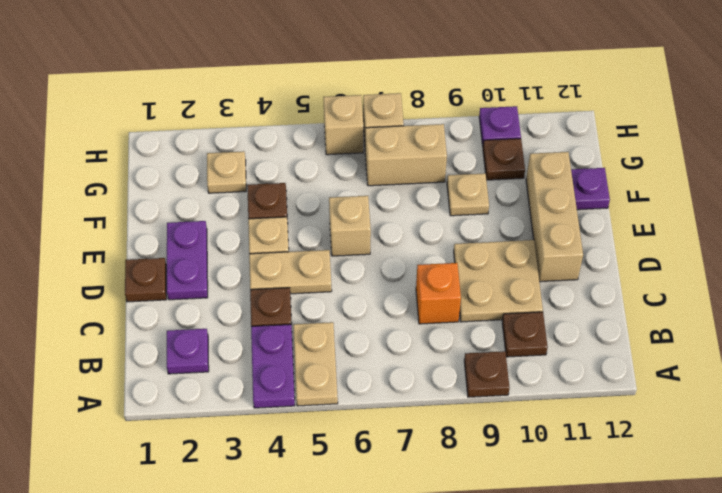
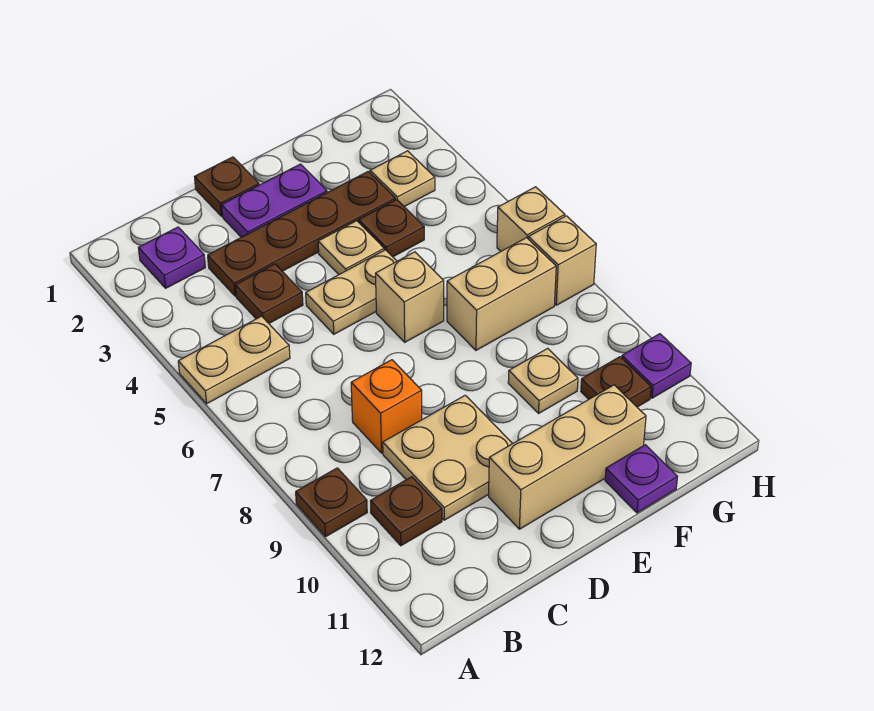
purple plate A4:B4 level 1 -> none
none -> brown plate C3:F3 level 1
tan plate D4:D5 level 1 -> tan plate D5:E5 level 1
tan brick G7:G8 level 1 -> tan brick F7:G7 level 1

